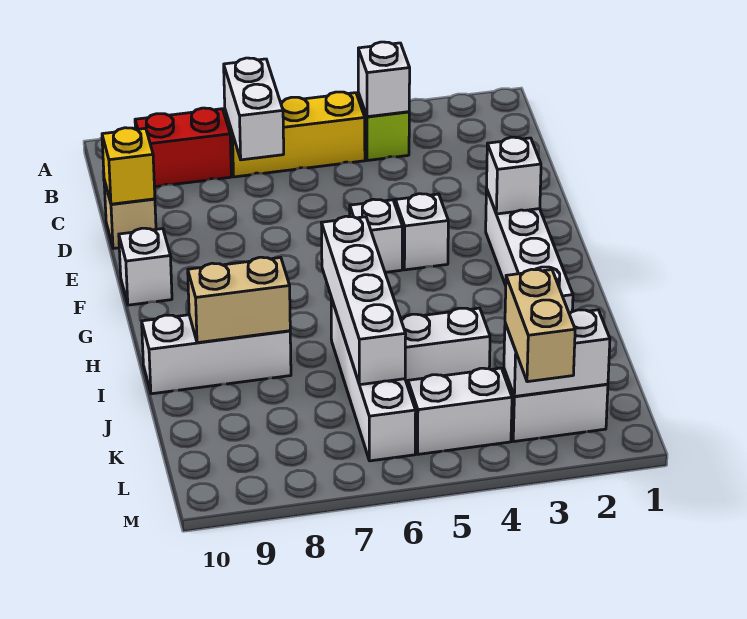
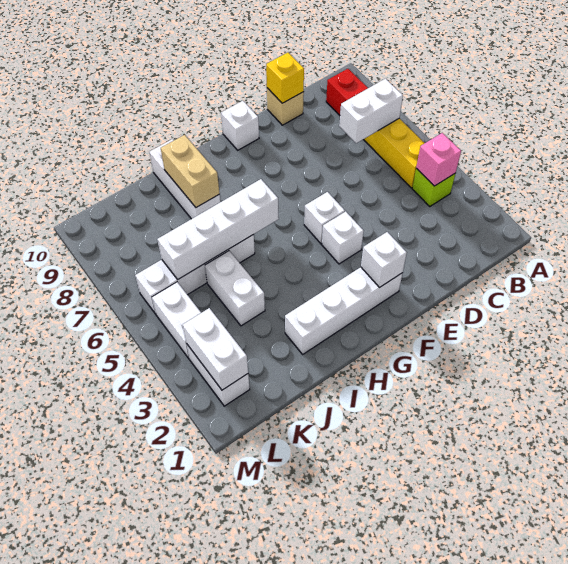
white brick B4 level 2 -> pink brick B4 level 2
tan brick L3:M3 level 3 -> none

